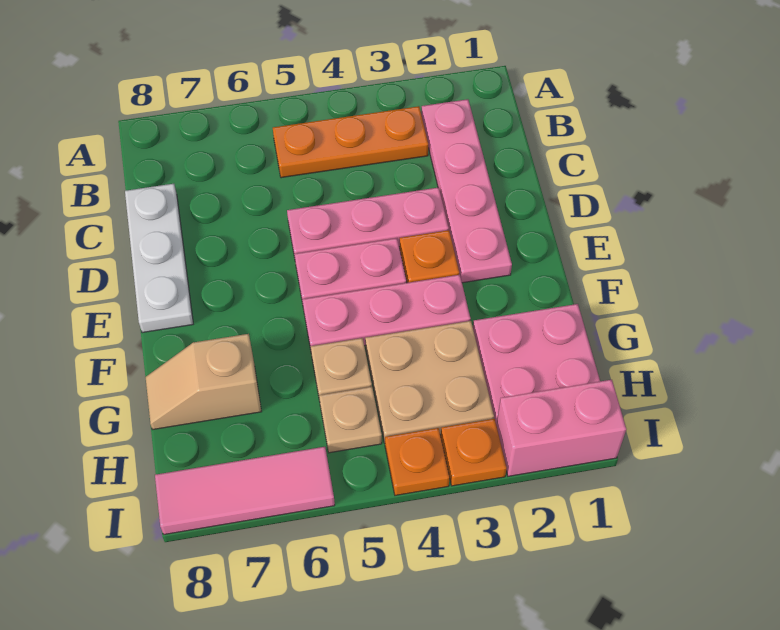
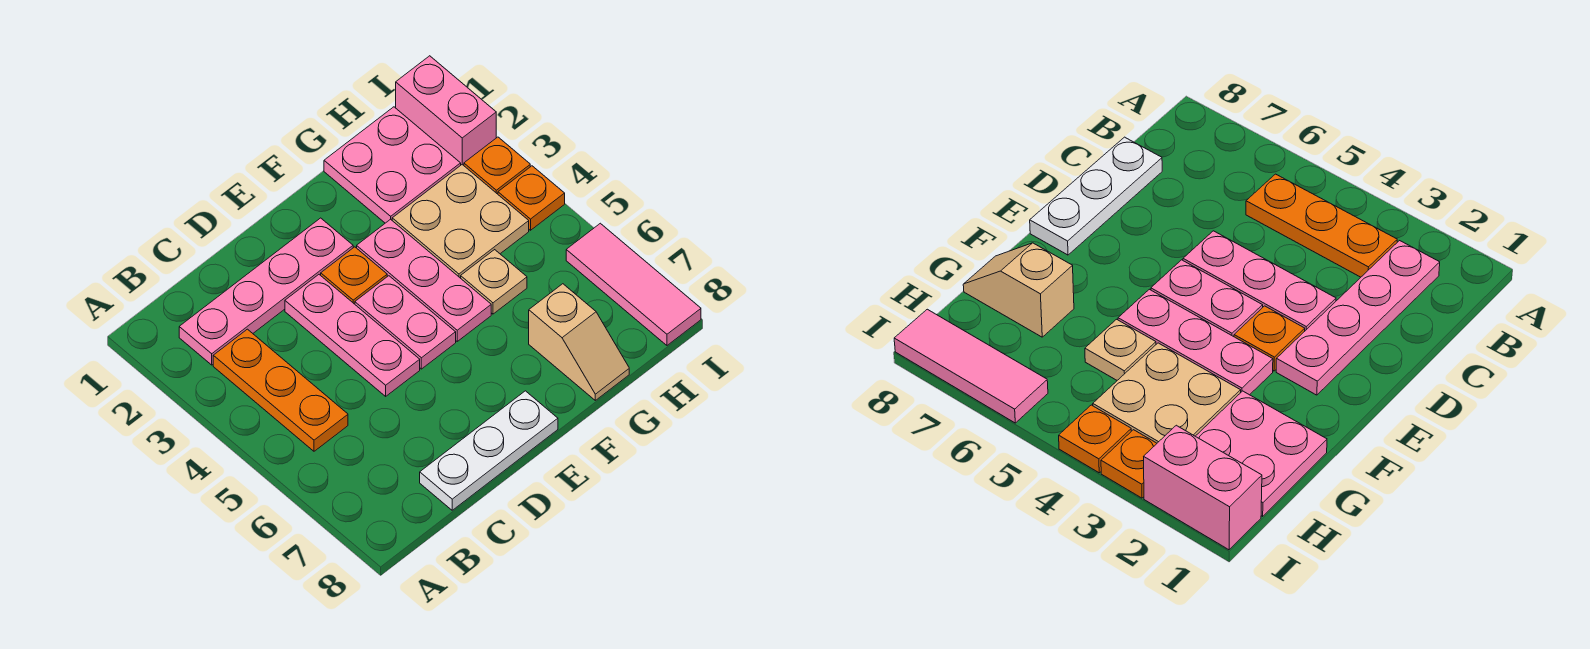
tan plate H5 level 1 -> none

